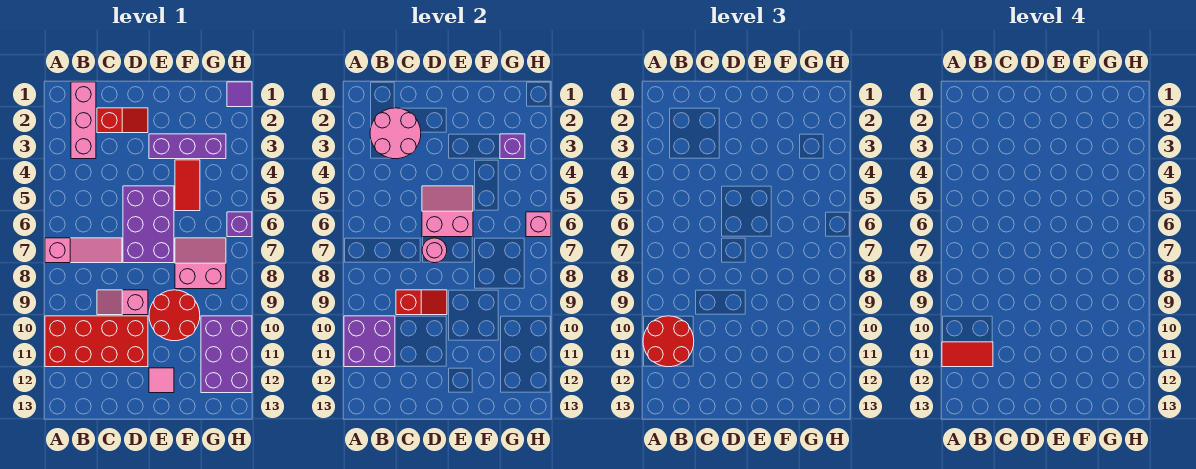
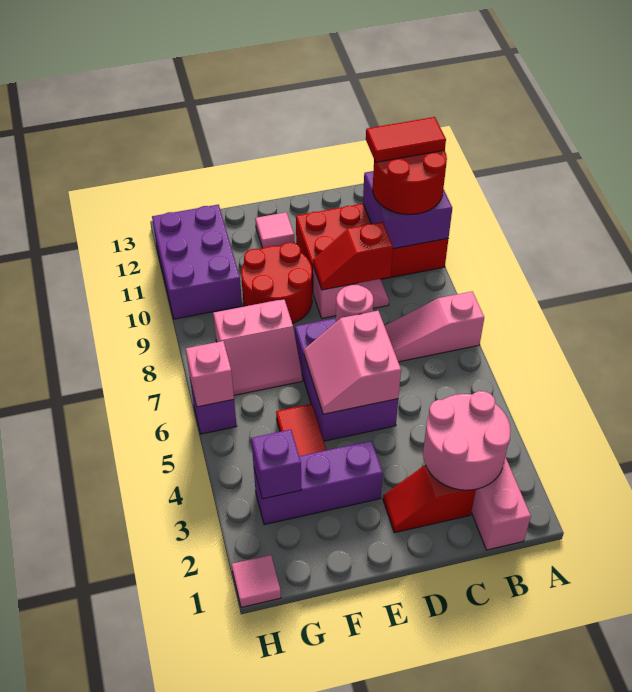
pink slope D5:E6 level 2 top 6 -> pink slope D5:E6 level 2 top D
purple tile H1 level 1 -> pink tile H1 level 1

